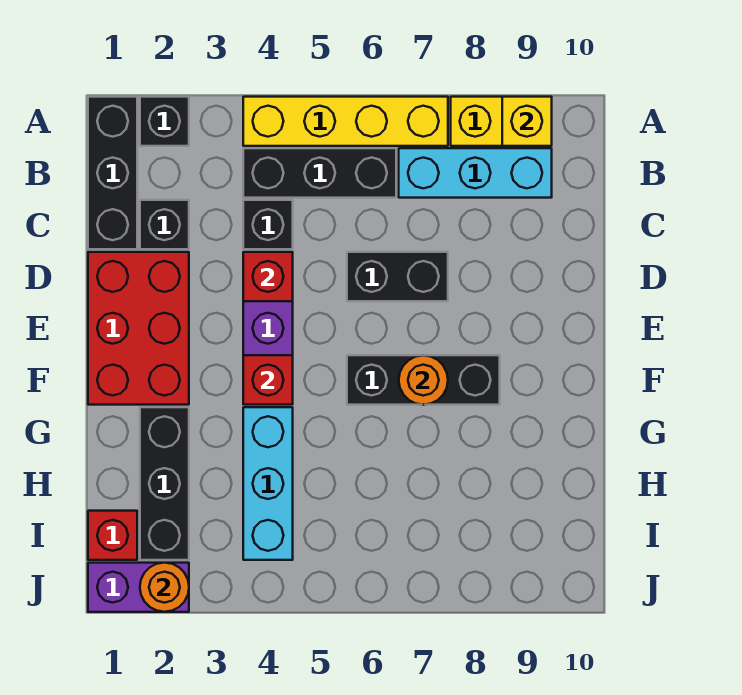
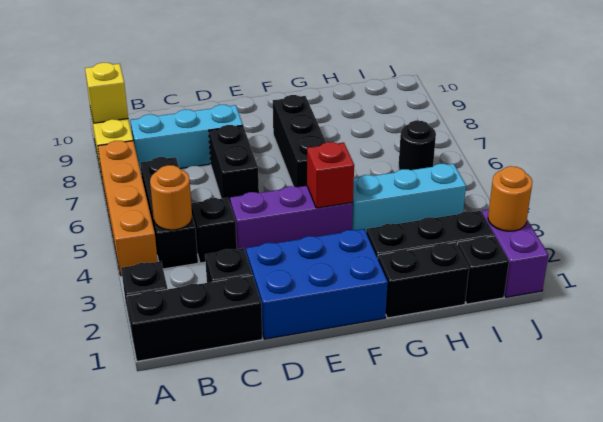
yellow brick A4:A7 level 1 -> orange brick A4:A7 level 1
cyan brick B7:B9 level 1 -> cyan brick B8:D8 level 1
red brick D1:F2 level 1 -> blue brick D1:F2 level 1
red brick D4 level 2 -> none
orange round brick F7 level 2 -> orange round brick B4 level 2
none -> black brick G1:H1 level 1
red brick I1 level 1 -> black brick I1 level 1
none -> black round brick I6 level 1

